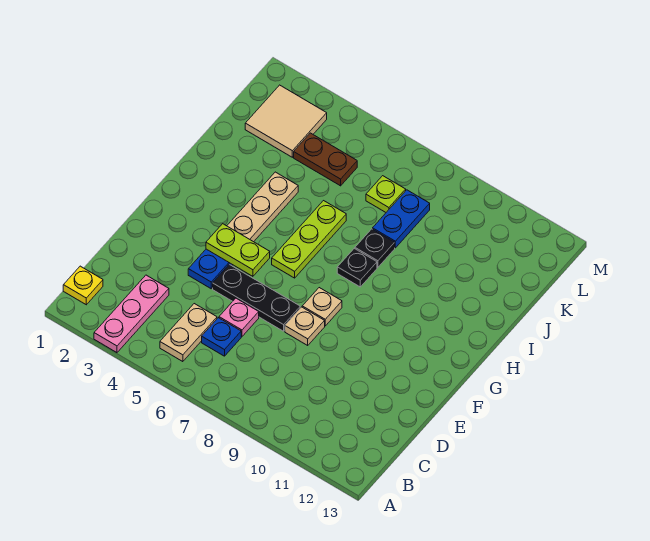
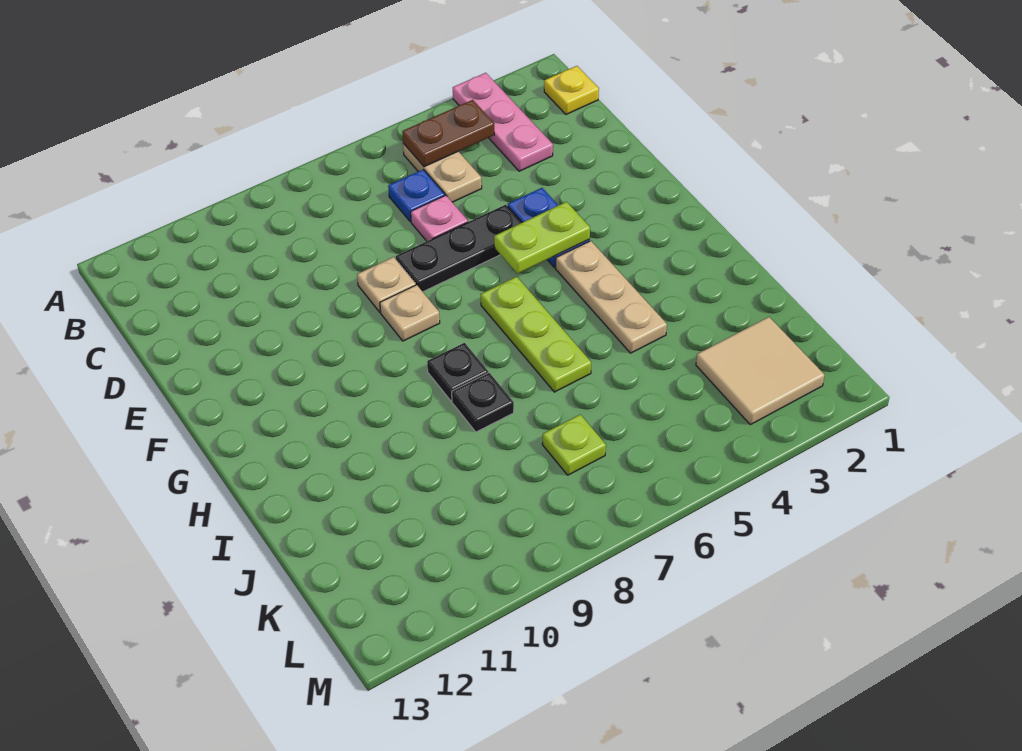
blue plate J8:K8 level 1 -> none
brown plate K4:K5 level 1 -> brown plate B4:B5 level 2

